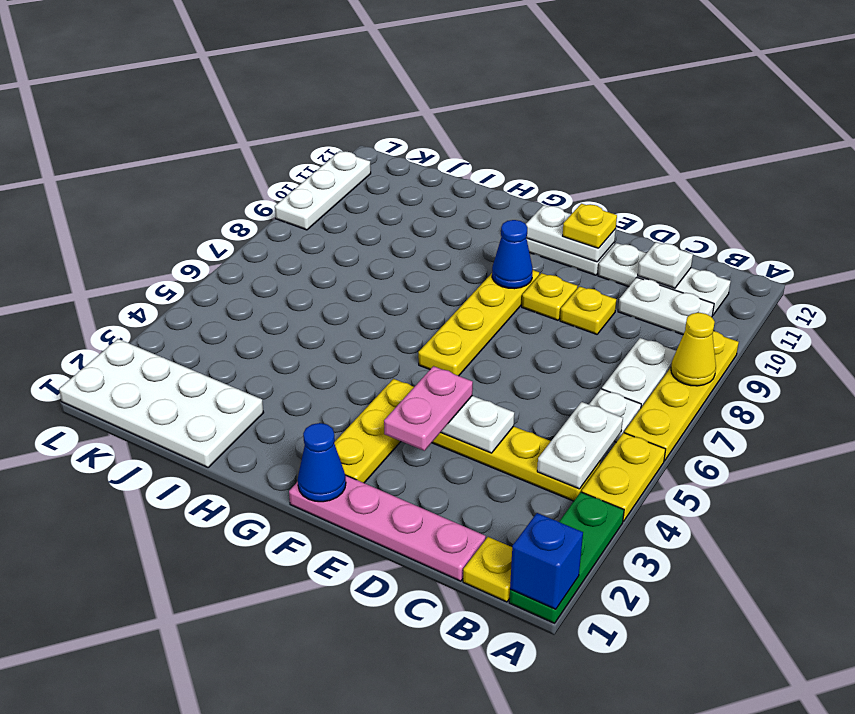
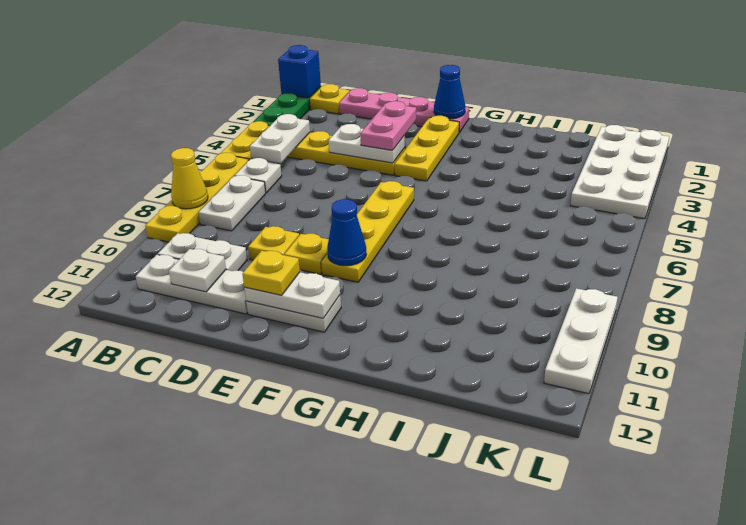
white plate I1:L2 level 1 -> white plate K1:L4 level 1

